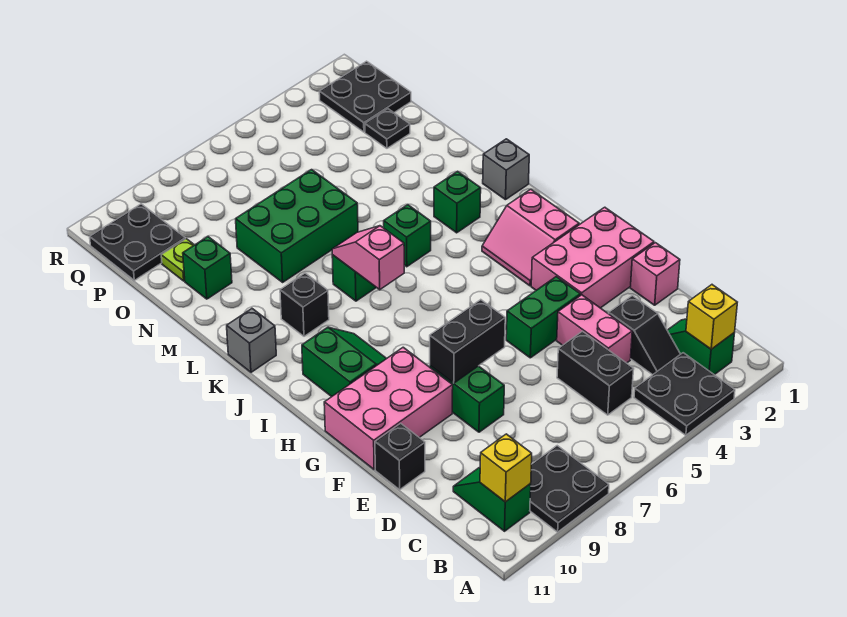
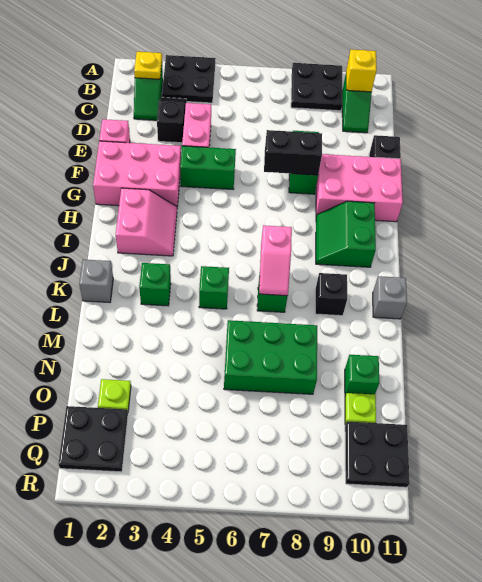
yellow brick B2 level 2 -> yellow plate B2 level 2
black brick C5:D5 level 1 -> none
black plate O2 level 1 -> lime plate O2 level 1

